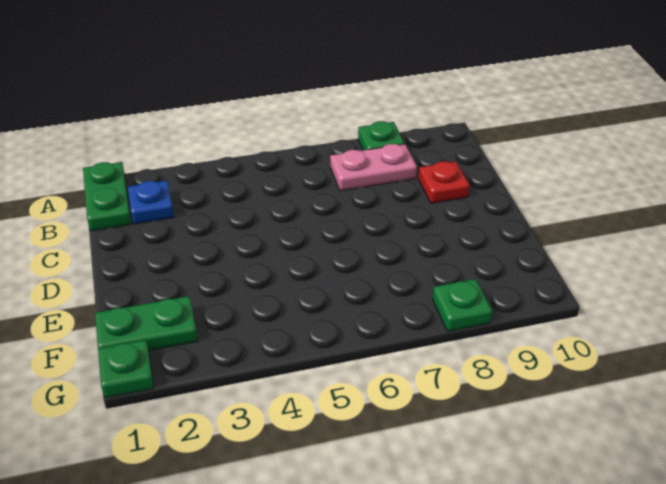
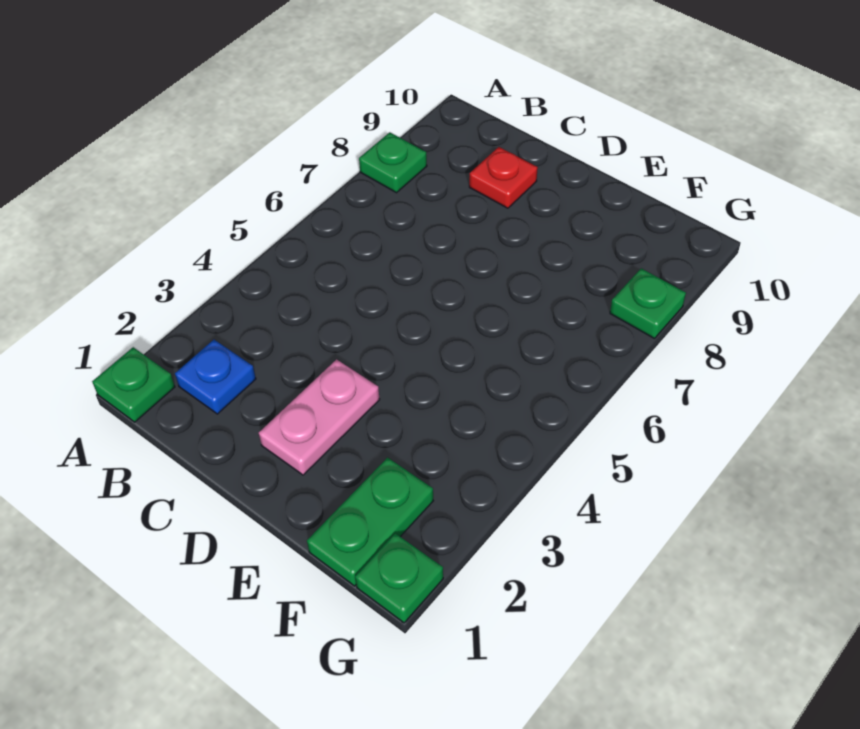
green plate A1:B1 level 1 -> green plate A1 level 1
pink plate B7:B8 level 1 -> pink plate D2:D3 level 1

